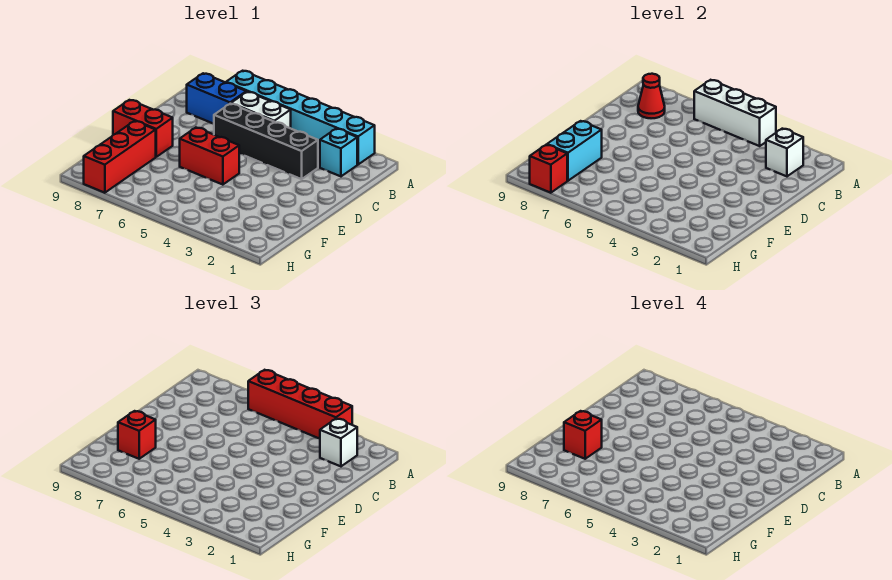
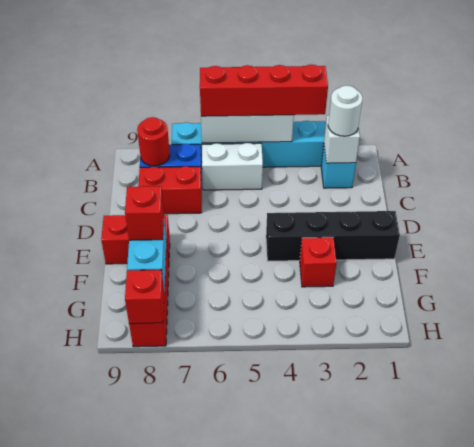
white brick B2 level 3 -> white round brick B2 level 3
red cone B8 level 2 -> red round brick B8 level 2
black brick C3:C6 level 1 -> black brick E1:E4 level 1
red brick E5:E6 level 1 -> red brick C7:C8 level 1
red brick F8 level 4 -> red brick F3 level 1

